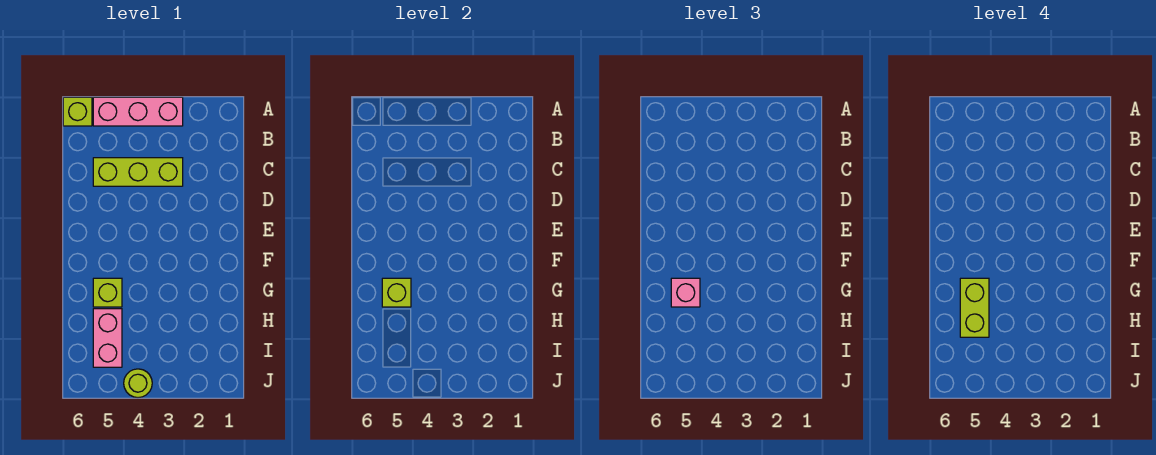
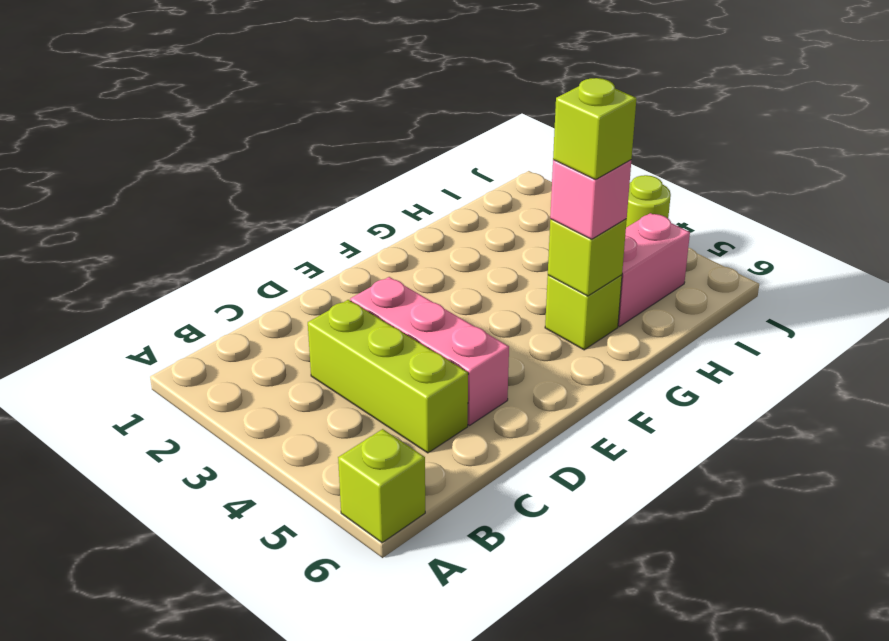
pink brick A3:A5 level 1 -> pink brick D3:D5 level 1
lime brick G5:H5 level 4 -> lime brick G5 level 4

